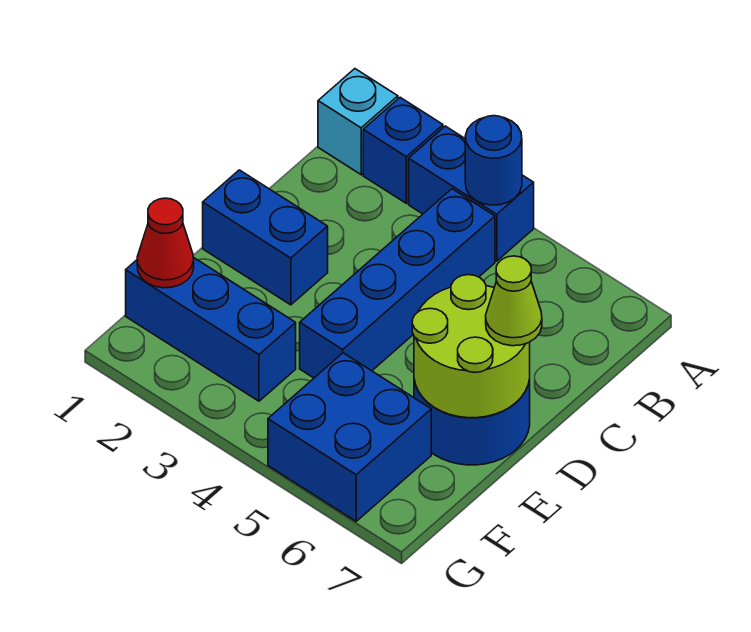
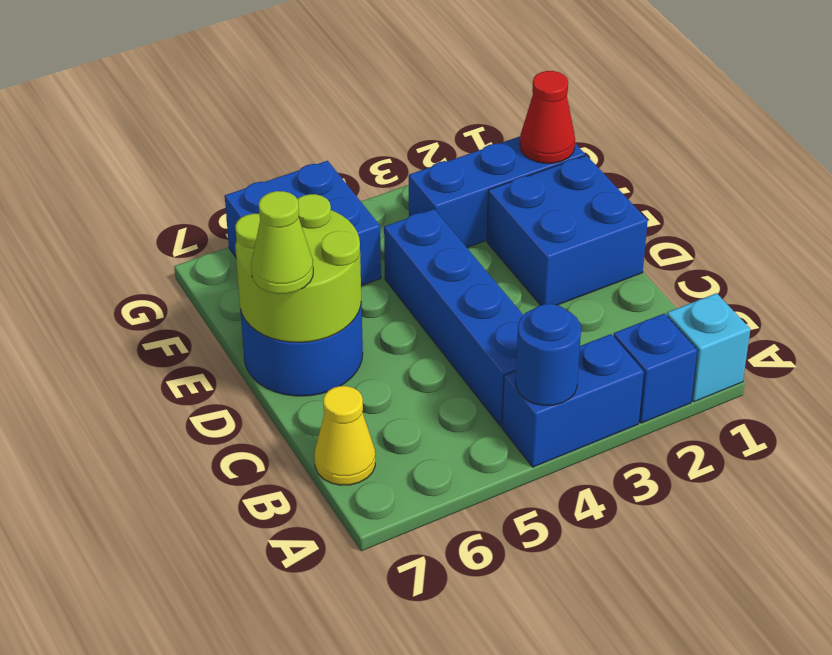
none -> yellow cone B7 level 1
blue brick D1:D2 level 1 -> blue brick D1:E2 level 1

